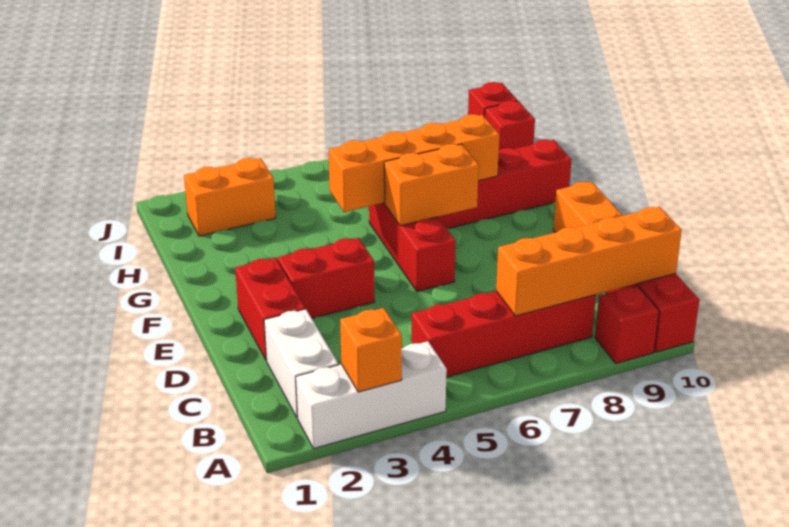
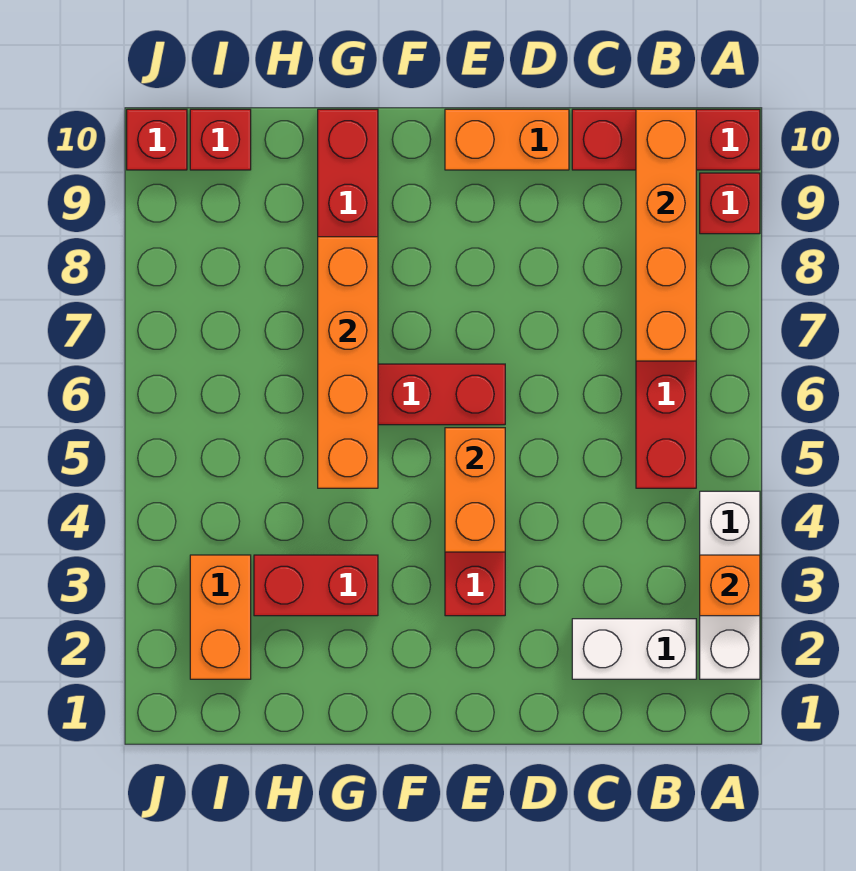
red brick D2:E2 level 1 -> red brick G3:H3 level 1
orange brick F6:F7 level 2 -> orange brick E4:E5 level 2

